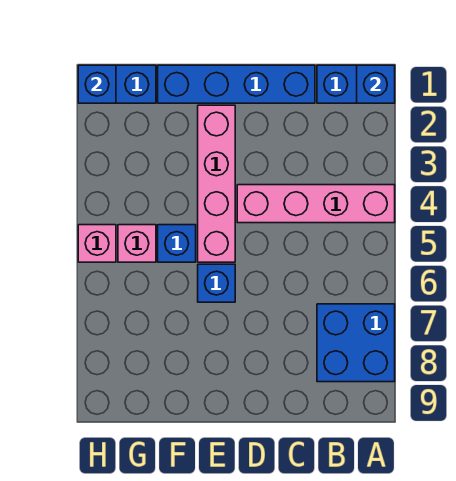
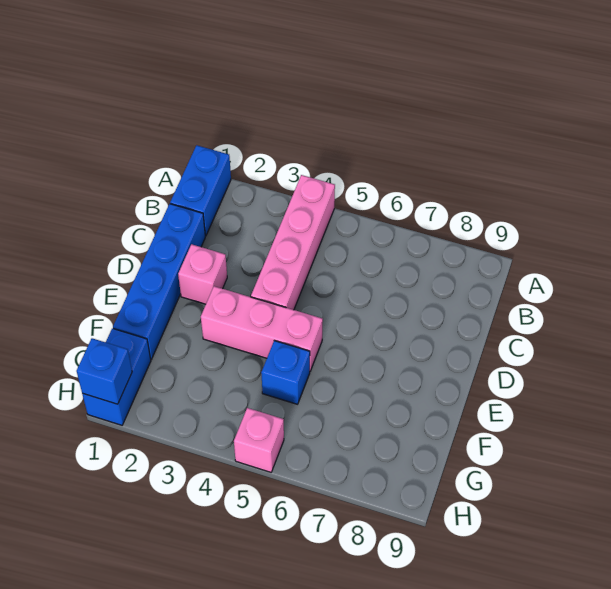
blue brick A1 level 2 -> none
blue brick A7:B8 level 1 -> none
pink brick E2:E5 level 1 -> pink brick E3:E5 level 1
blue brick E6 level 1 -> none
pink brick G5 level 1 -> pink brick D2 level 1

